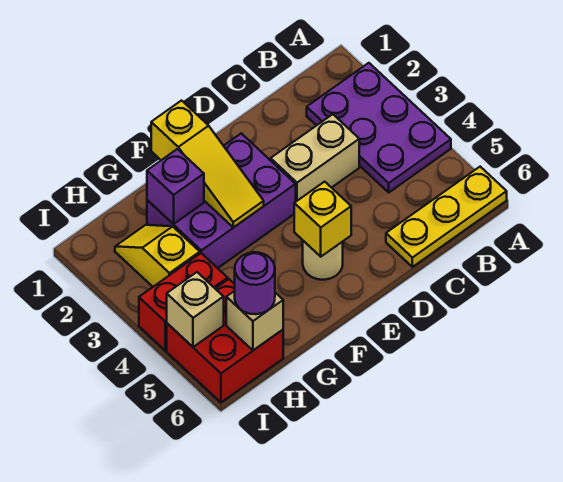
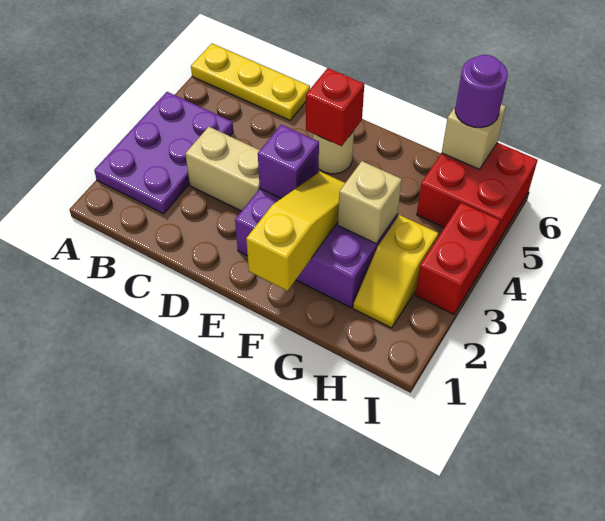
yellow brick E5 level 2 -> red brick E5 level 2
purple brick G2 level 2 -> purple brick E3 level 2
red brick H4:I4 level 1 -> red brick I3:I4 level 1
tan brick I5 level 2 -> tan brick G3 level 2

